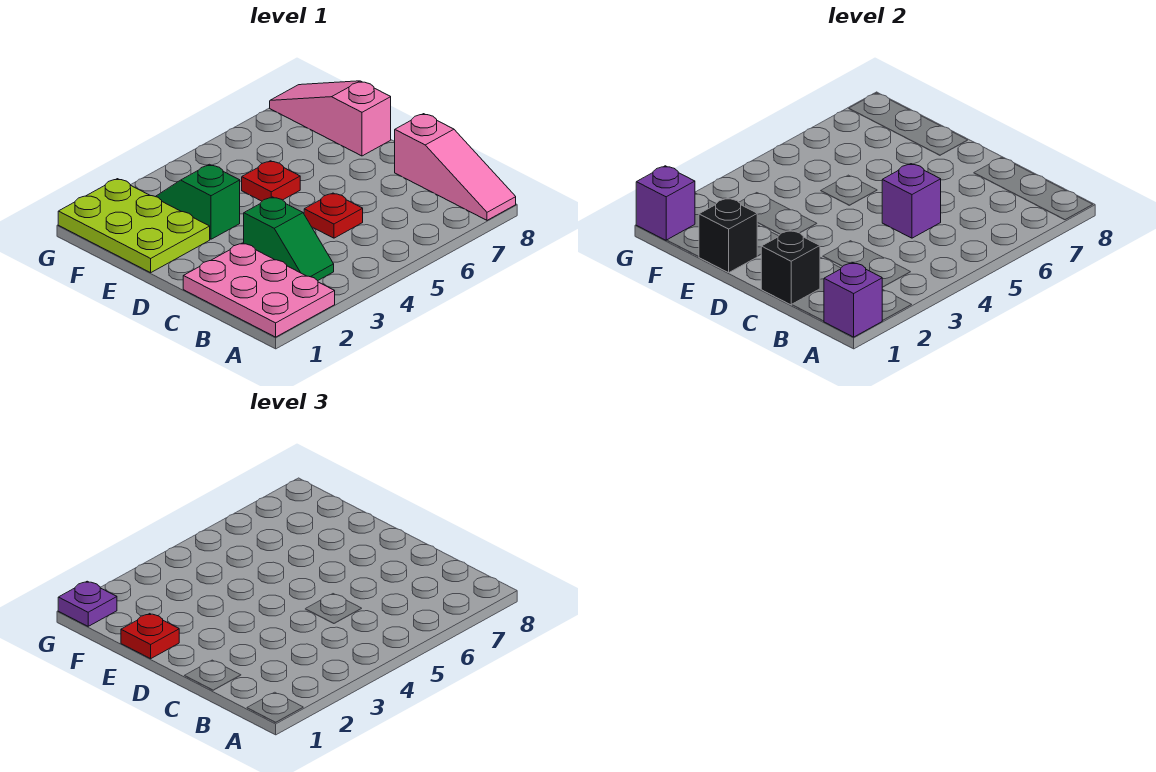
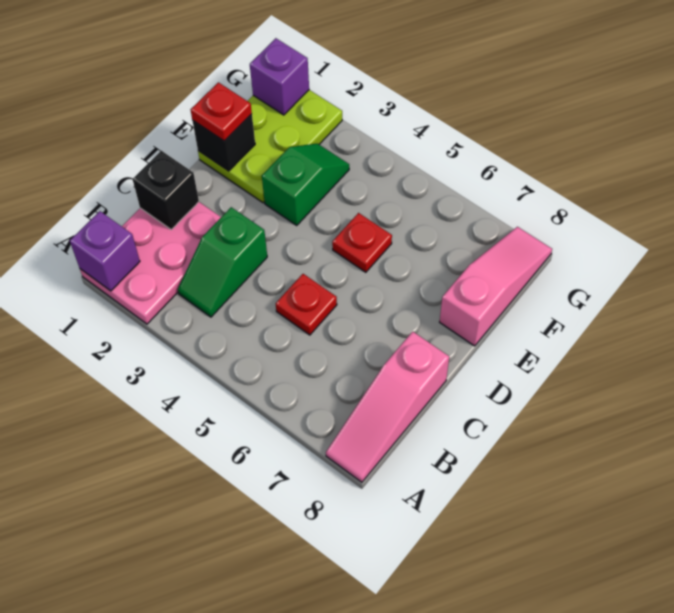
purple brick C5 level 2 -> none
purple plate G1 level 3 -> none

